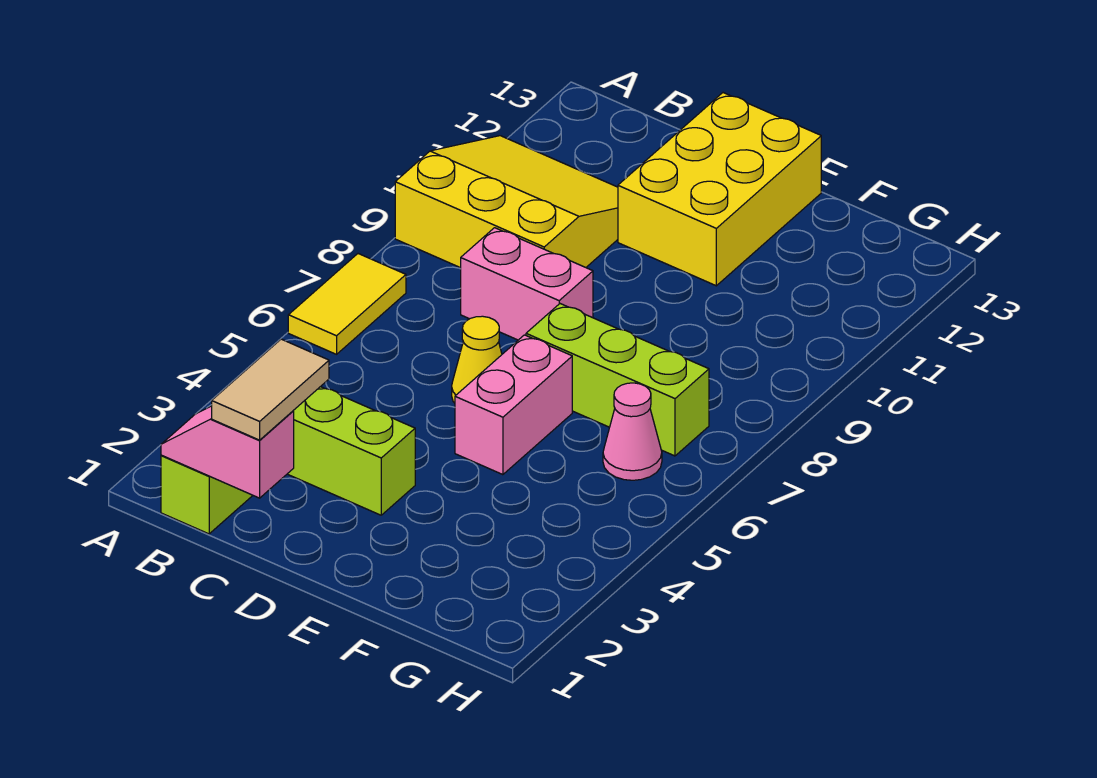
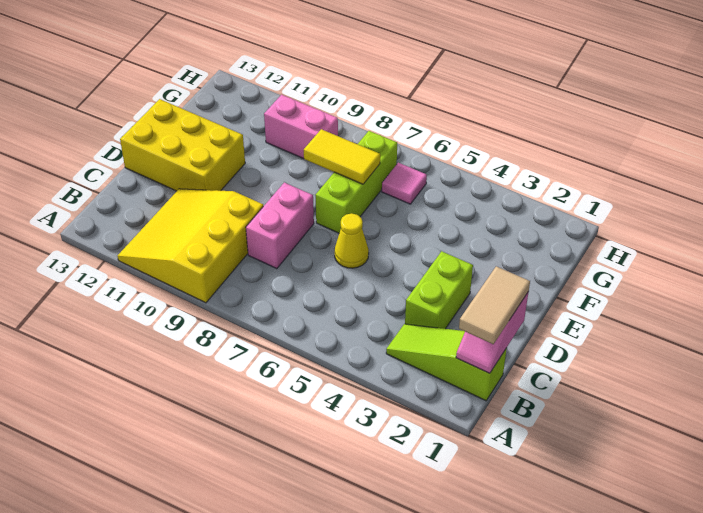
yellow tile A6:A7 level 1 -> yellow tile F7:F8 level 2
tan tile C1:C2 level 3 -> tan tile B1:C1 level 3
pink brick E5:E6 level 1 -> pink brick G9:G10 level 1
pink cone G6 level 1 -> pink tile G6 level 1

